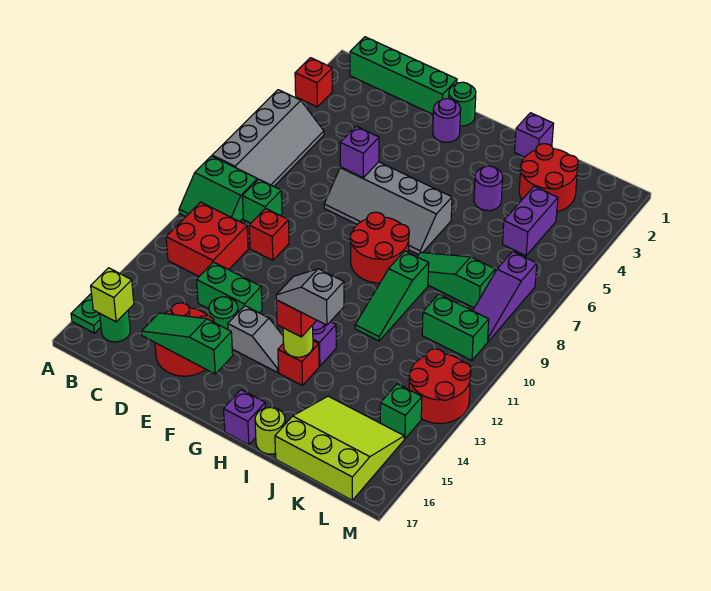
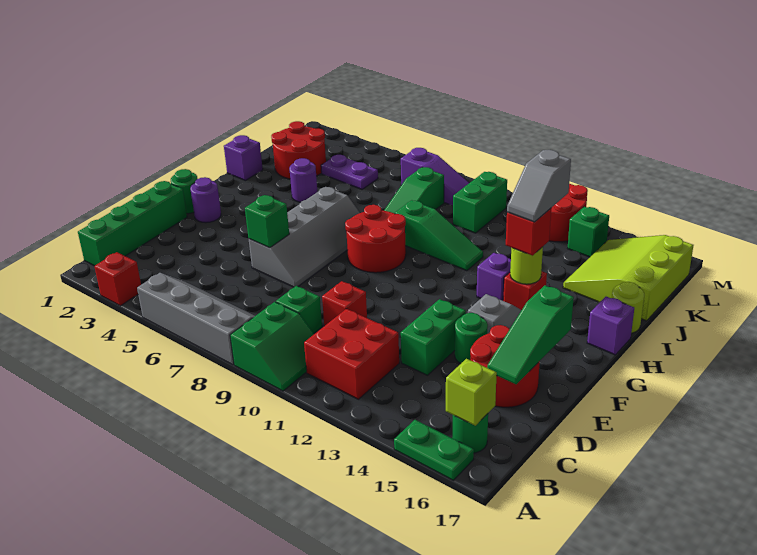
purple brick E6 level 2 -> green brick E6 level 2
purple brick K4:K5 level 1 -> purple plate K4:K5 level 1

